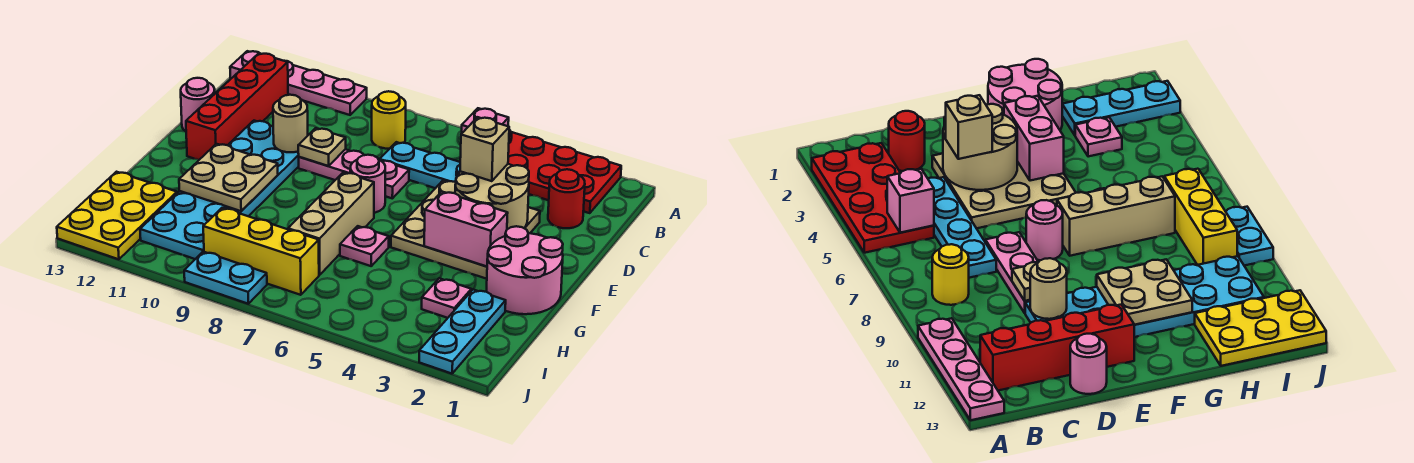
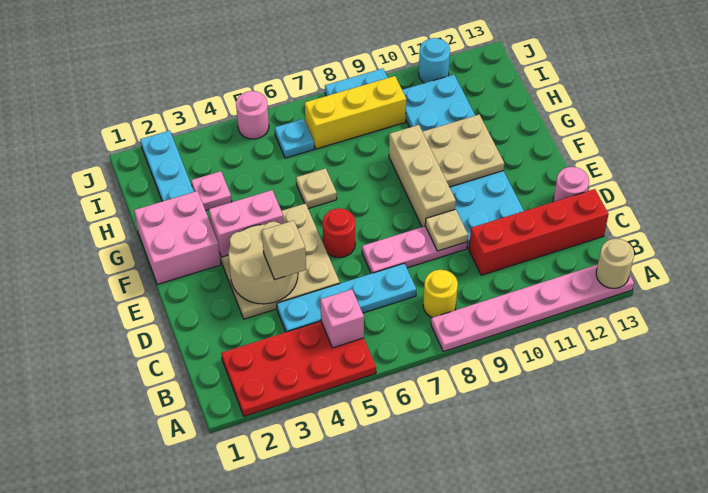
pink plate A10:A13 level 1 -> pink plate A8:A13 level 1
red brick B12:E12 level 1 -> red brick C10:C13 level 1
red round brick C2 level 1 -> red round brick E6 level 1
tan round brick D10 level 2 -> tan round brick A13 level 2
pink round brick E7 level 1 -> pink round brick J5 level 1
pink round brick F1:G2 level 1 -> pink brick F1:G2 level 1
tan brick F7:H7 level 1 -> tan brick E9:G9 level 1
pink plate G6 level 1 -> tan plate G6 level 1
yellow plate H12:J13 level 1 -> none
none -> cyan plate I6 level 1
none -> cyan round brick J11 level 1

